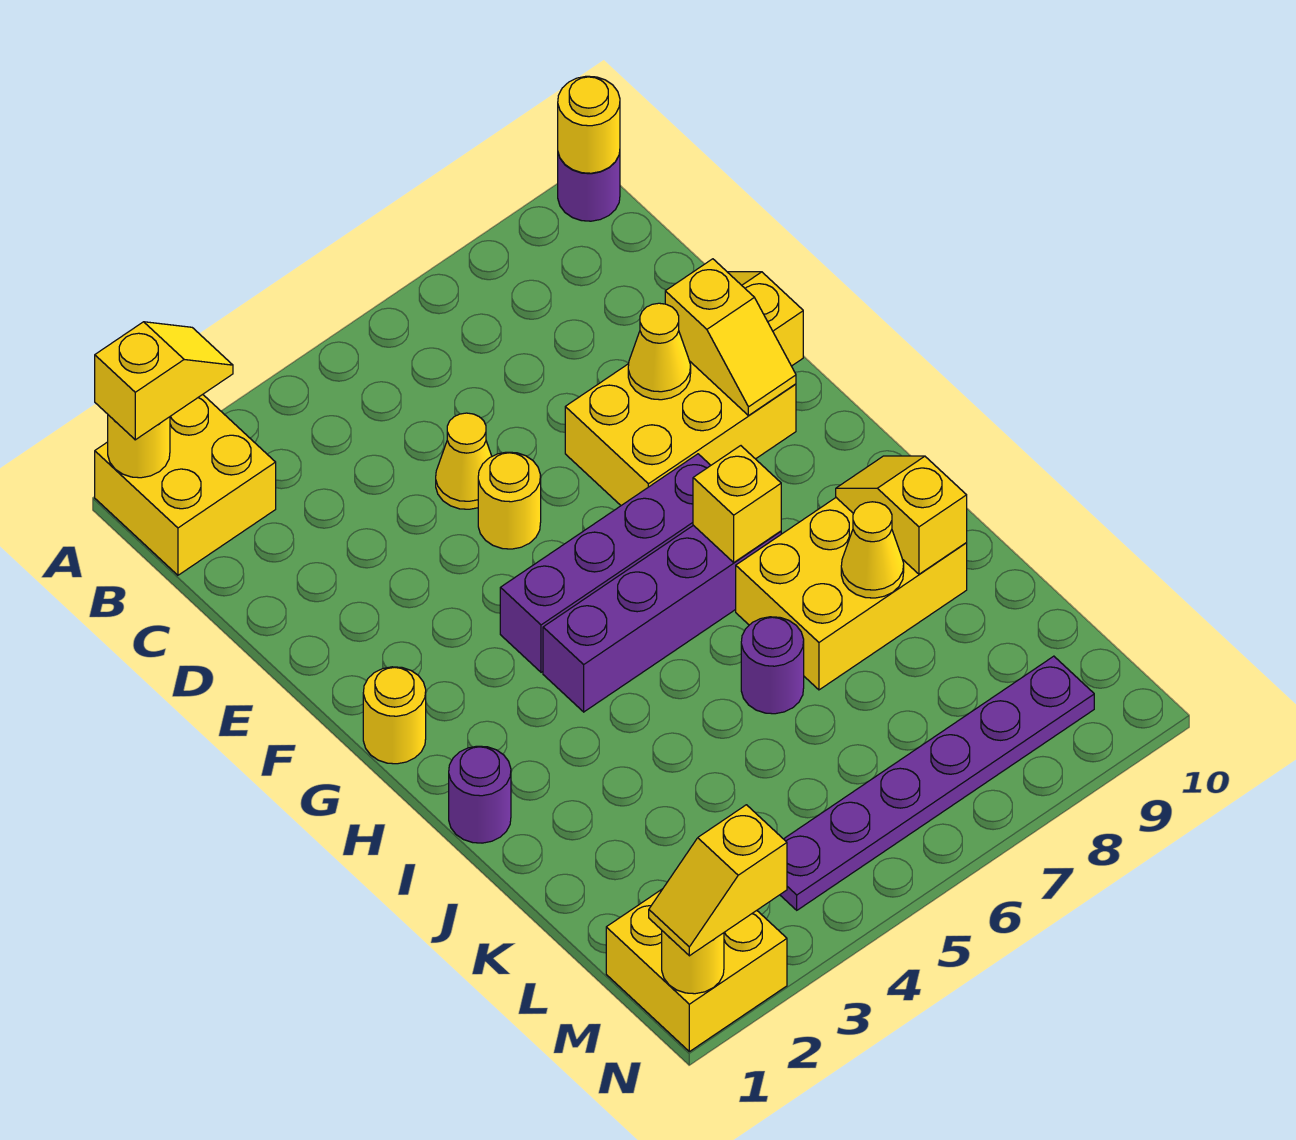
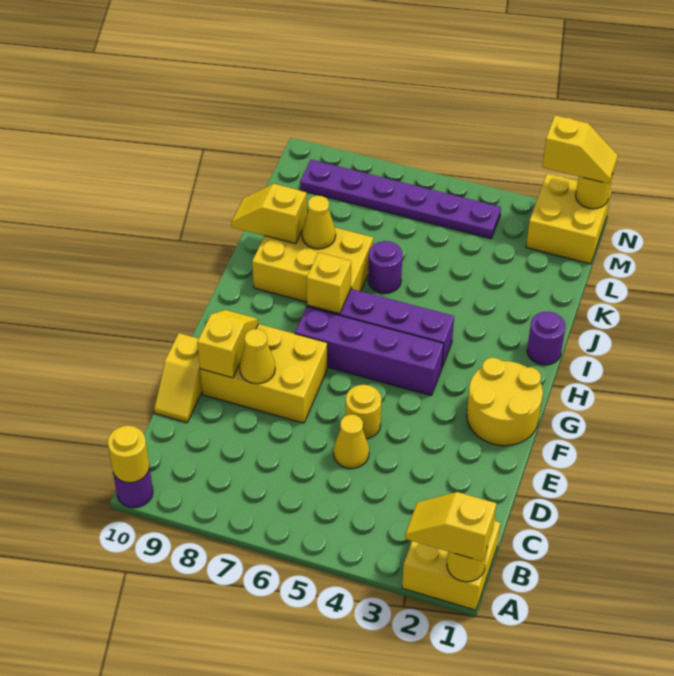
yellow round brick G1 level 1 -> yellow round brick F1:G2 level 1
yellow slope I9:J9 level 2 top J -> yellow slope J9:J10 level 2 top 9

